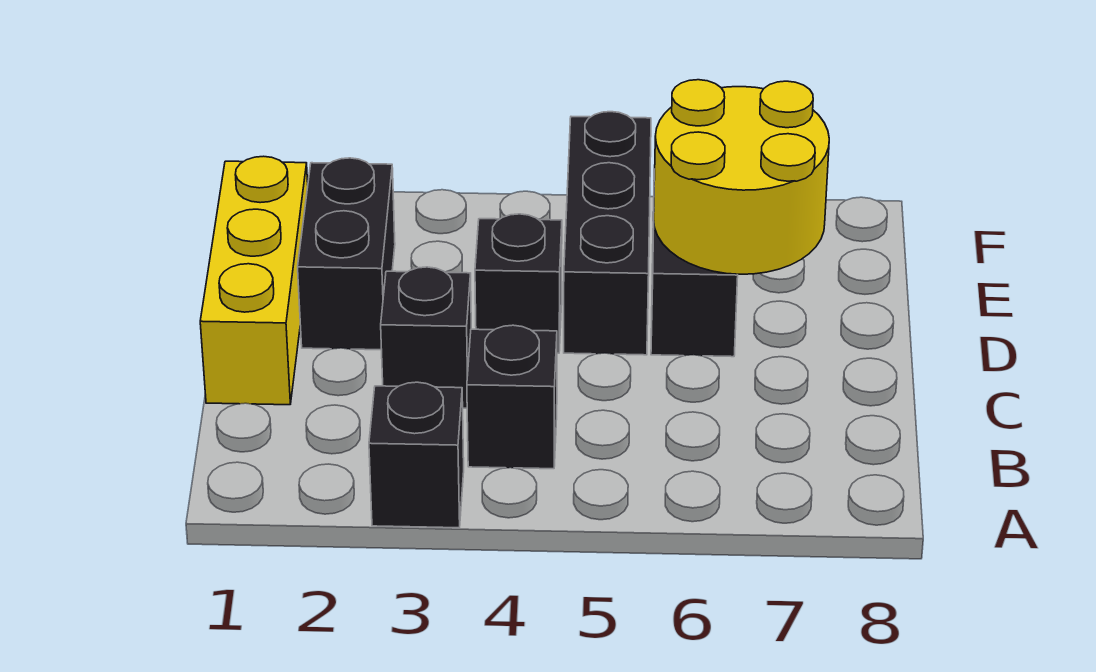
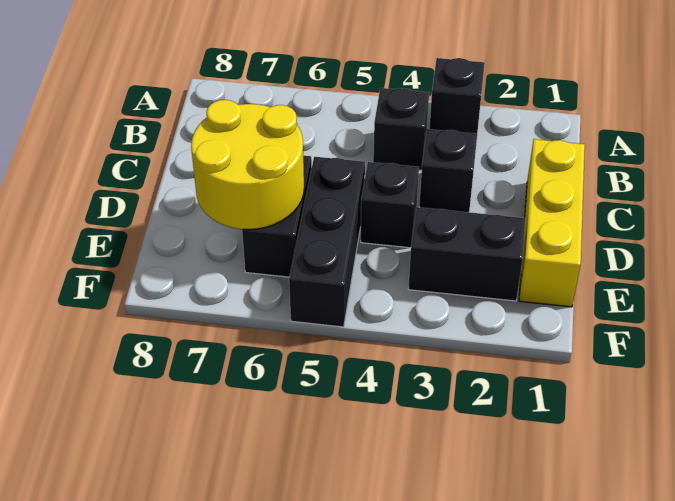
black brick D2:E2 level 1 -> black brick E2:E3 level 1

